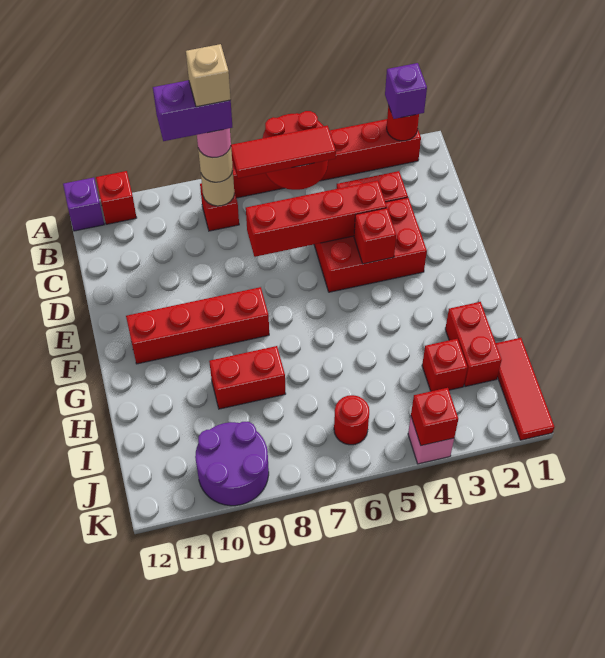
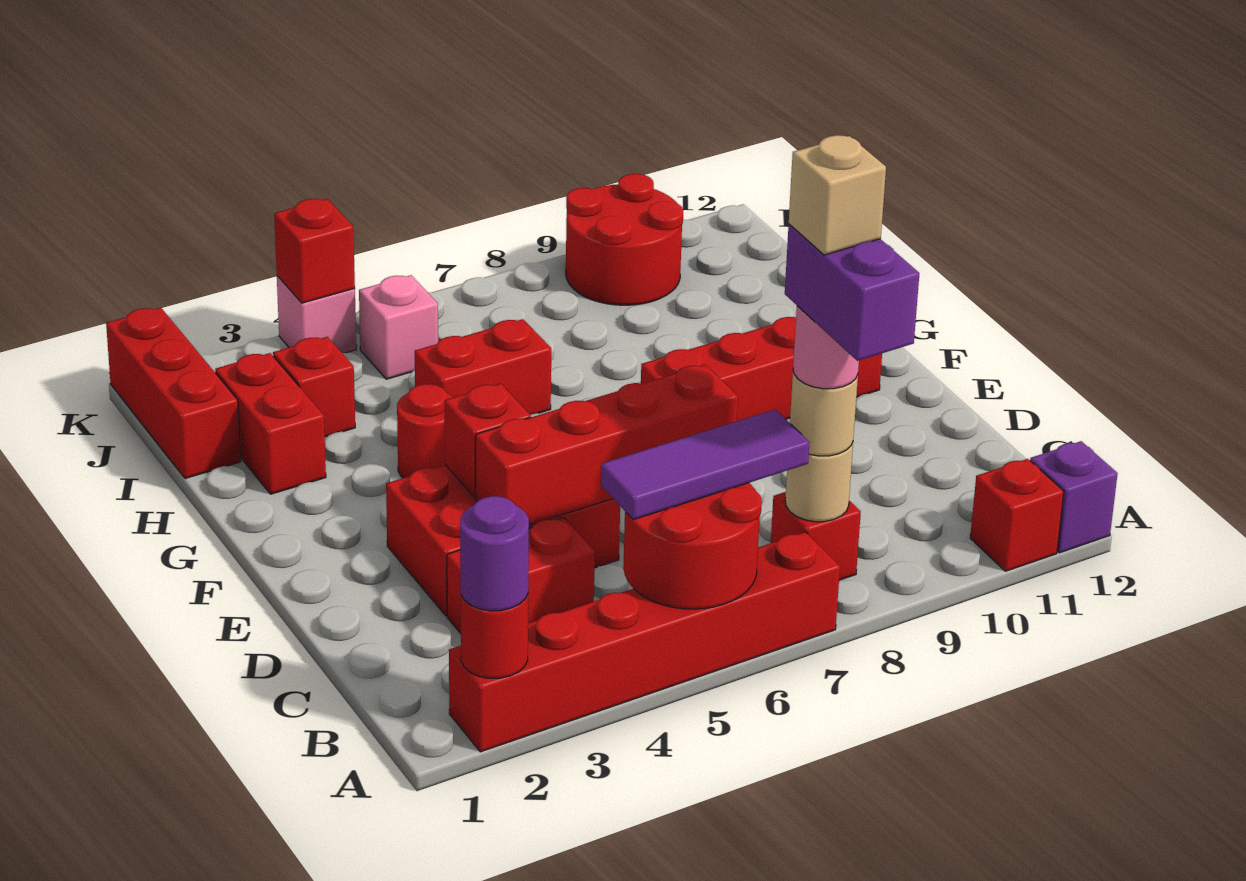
purple brick A2 level 3 -> purple round brick A2 level 3
red tile B5:B7 level 3 -> purple tile B5:B7 level 3
purple brick B8:B9 level 5 -> purple brick A8:B8 level 5
red brick H8:H9 level 1 -> red brick H5:H6 level 1
red tile I1:K1 level 1 -> red brick I1:K1 level 1
none -> pink brick J5 level 1
red round brick J6 level 1 -> red round brick G4 level 1
purple round brick J9:K10 level 1 -> red round brick J9:K10 level 1

